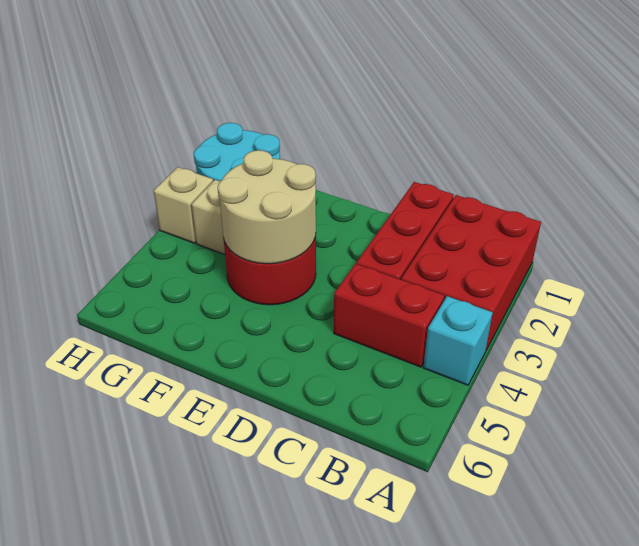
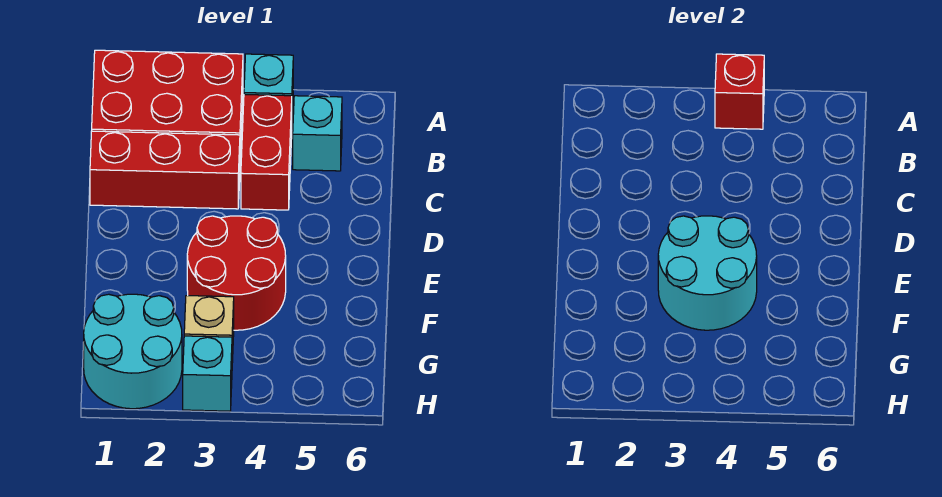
none -> red brick A4 level 2
none -> cyan brick B5 level 1
tan round brick E3:F4 level 2 -> cyan round brick E3:F4 level 2
tan brick H3 level 1 -> cyan brick H3 level 1

